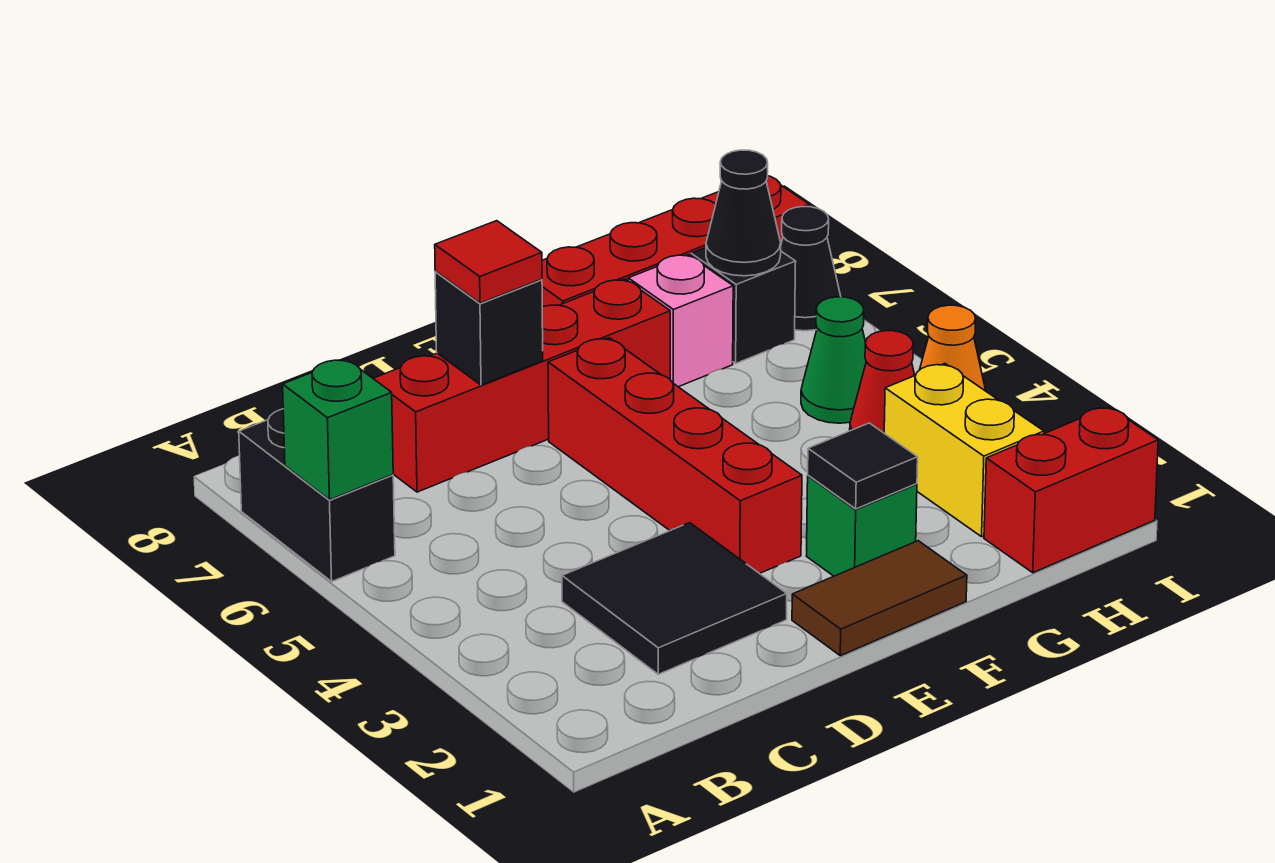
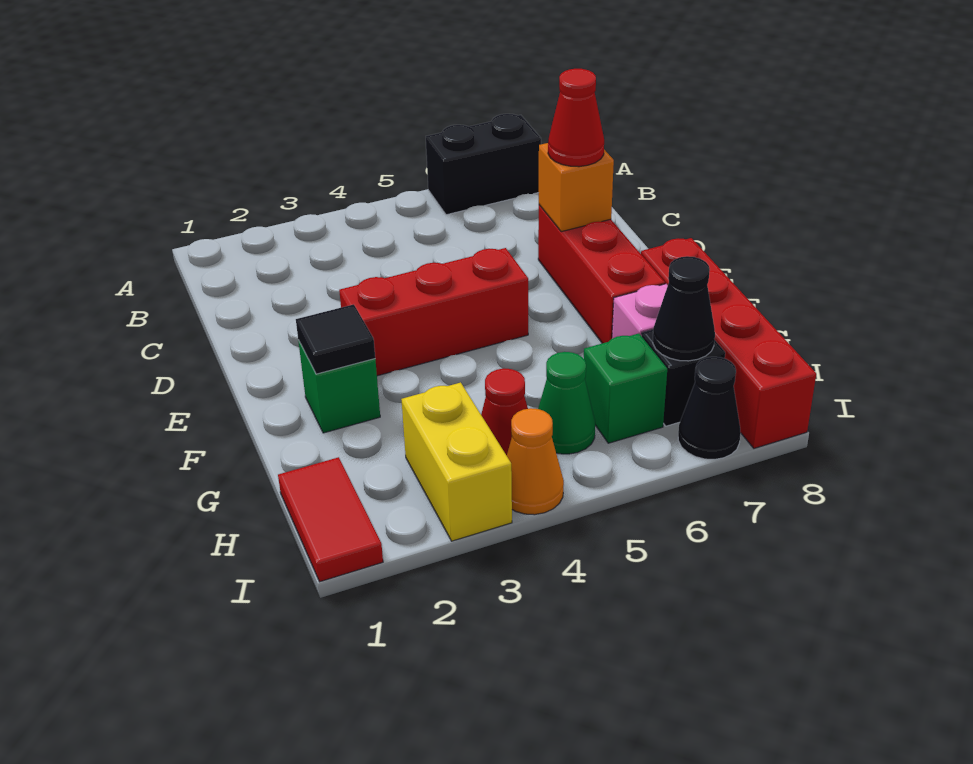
green brick A6 level 2 -> green brick H6 level 1
black tile C2:D3 level 1 -> none
red brick C7:F7 level 1 -> red brick D7:F7 level 1
black brick D7 level 2 -> orange brick D7 level 2
red tile D7 level 3 -> red cone D7 level 3
brown tile E1:F1 level 1 -> none
red brick E3:E6 level 1 -> red brick E3:E5 level 1
red brick H1:I1 level 1 -> red tile H1:I1 level 1
yellow brick H2:H3 level 1 -> yellow brick H3:I3 level 1

